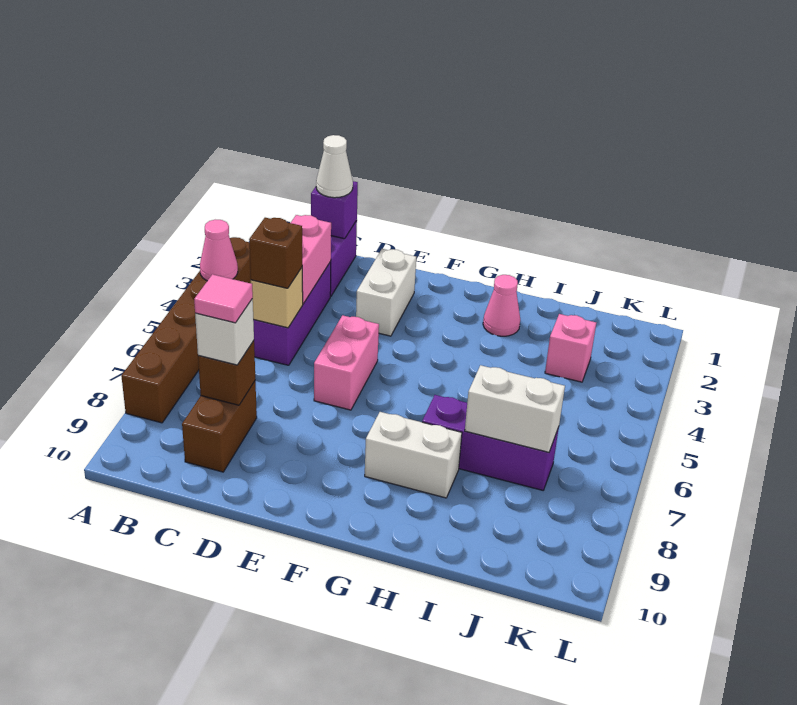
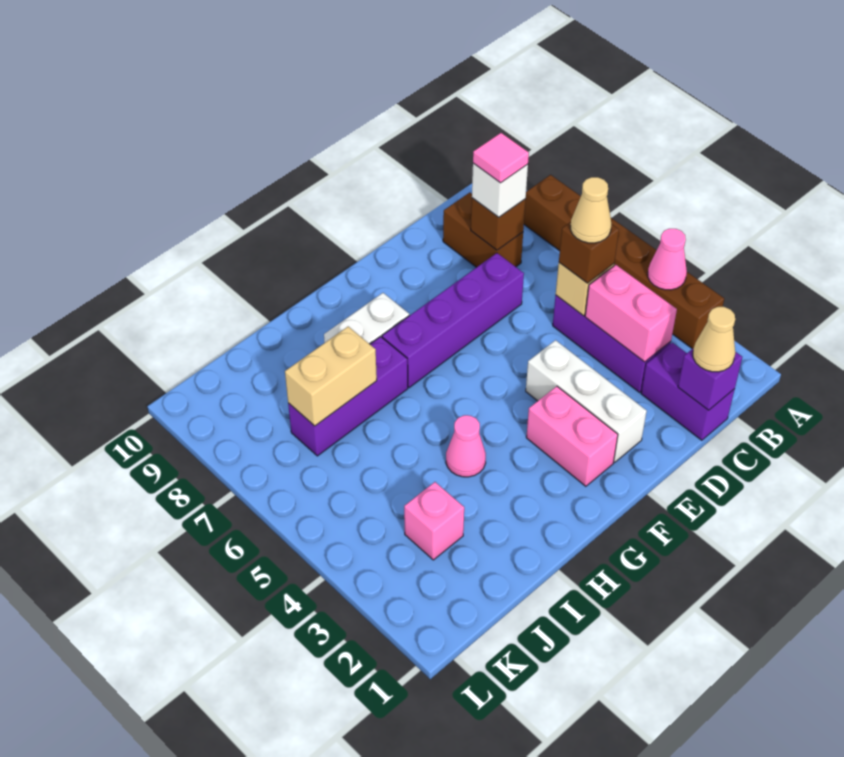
white cone C1 level 3 -> tan cone C1 level 3
none -> tan cone C5 level 4
none -> purple brick D7:G7 level 1
white brick E2:E3 level 1 -> white brick E2:E4 level 1
pink brick E5:E6 level 1 -> pink brick F2:F3 level 1
pink cone H2 level 1 -> pink cone H4 level 1
white brick I7:J7 level 2 -> tan brick I7:J7 level 2

